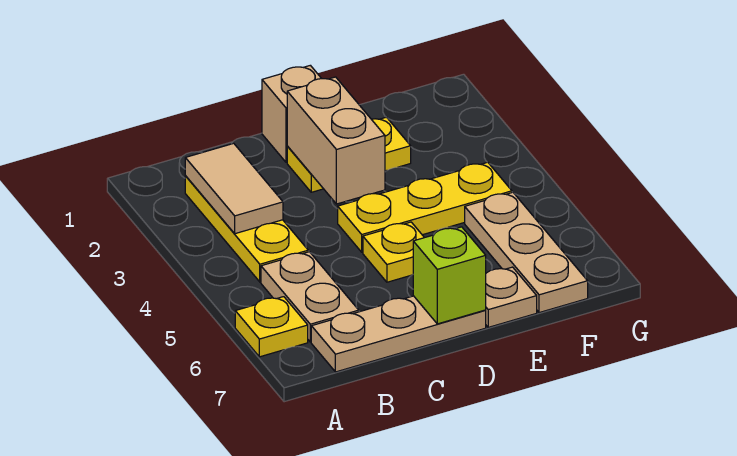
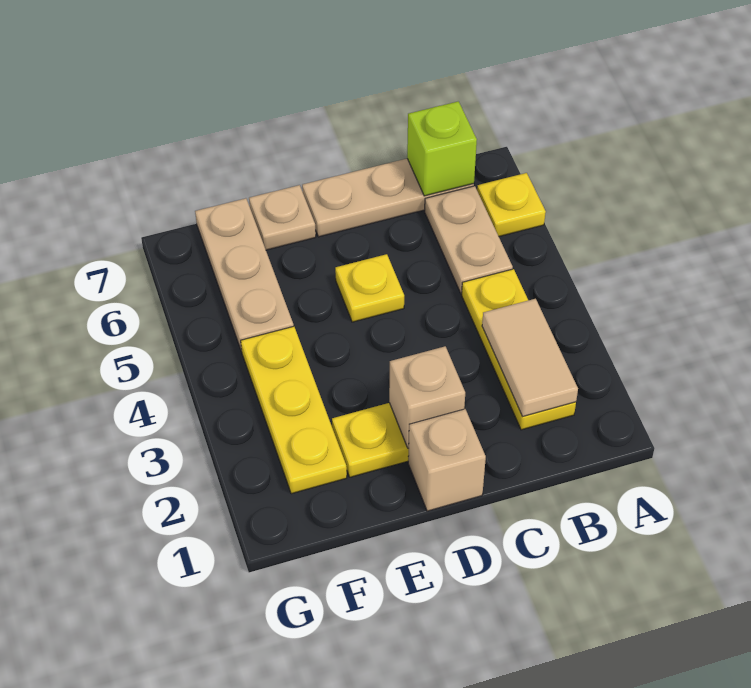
tan brick D2:D3 level 2 -> tan brick D2 level 2
yellow plate D4:F4 level 1 -> yellow plate F2:F4 level 1
lime brick D7 level 2 -> lime brick B7 level 2

